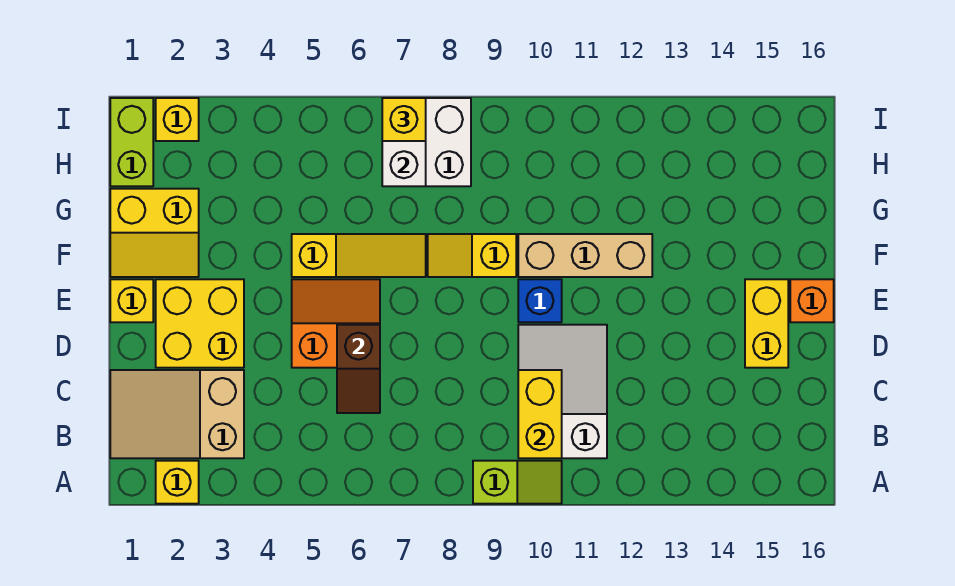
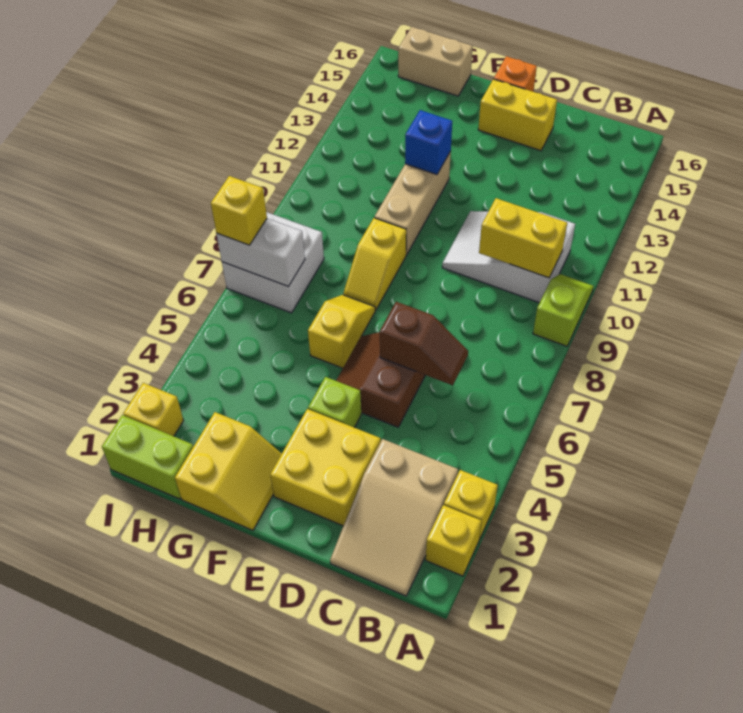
orange slope D5:E6 level 1 top D -> brown slope D5:E6 level 1 top D
yellow brick E1 level 1 -> yellow brick A3 level 1
none -> lime brick E4 level 1
blue brick E10 level 1 -> blue brick F12 level 2
yellow slope F5:F7 level 1 top 5 -> yellow slope F6:F7 level 1 top 6
none -> tan brick G16:H16 level 1

